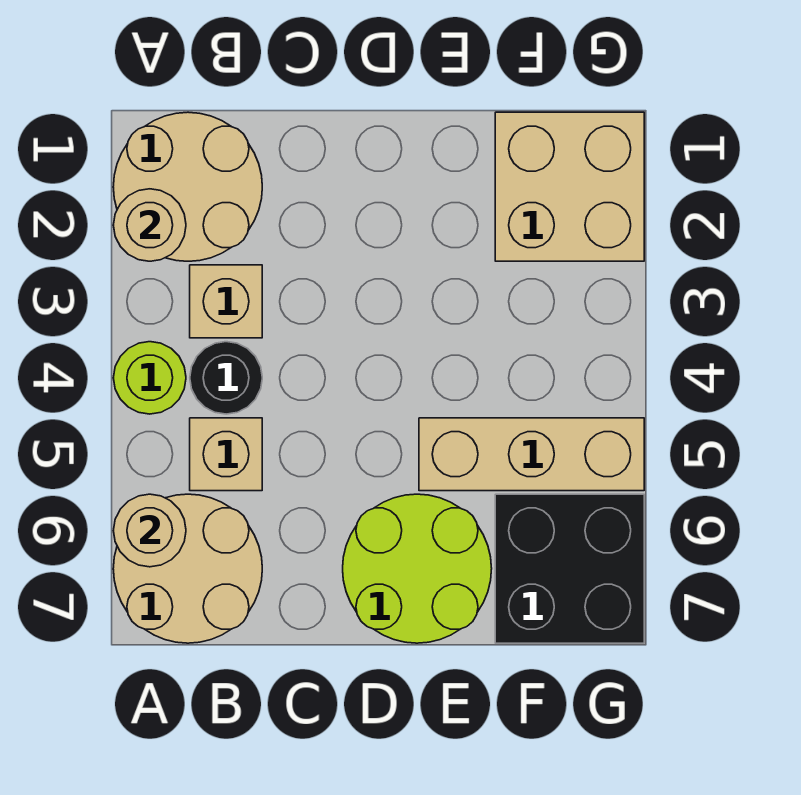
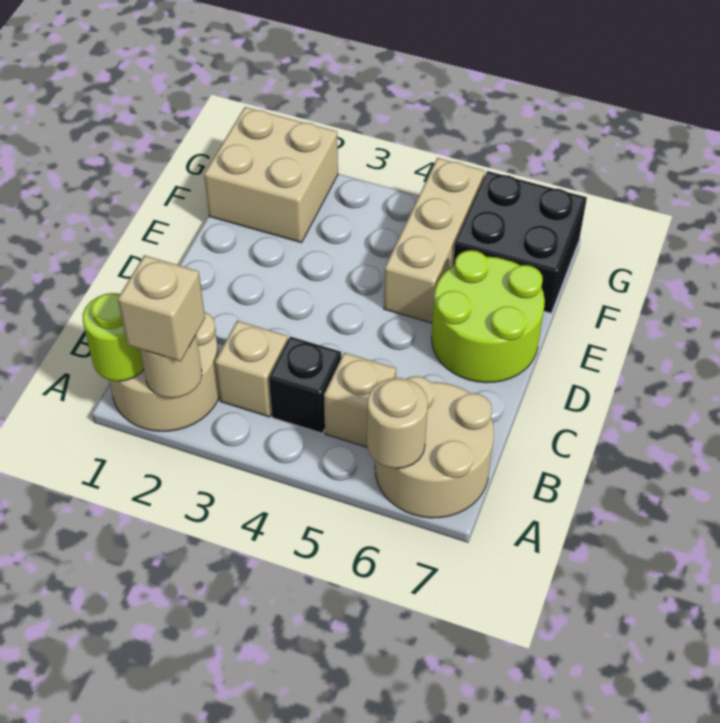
none -> tan brick A2 level 3
lime round brick A4 level 1 -> lime round brick A1 level 2
black round brick B4 level 1 -> black brick B4 level 1

